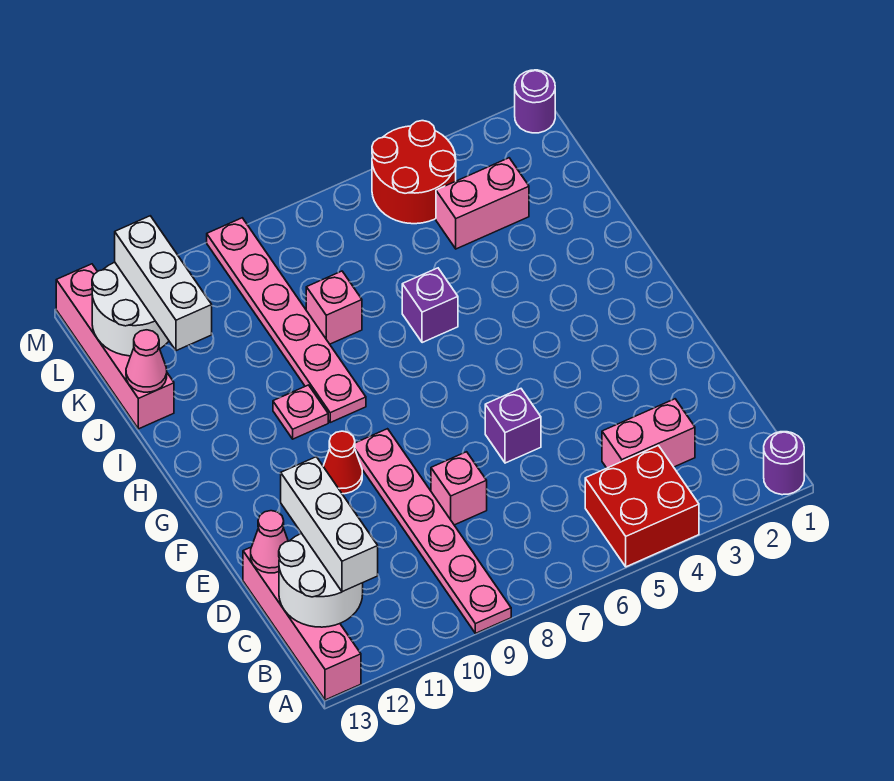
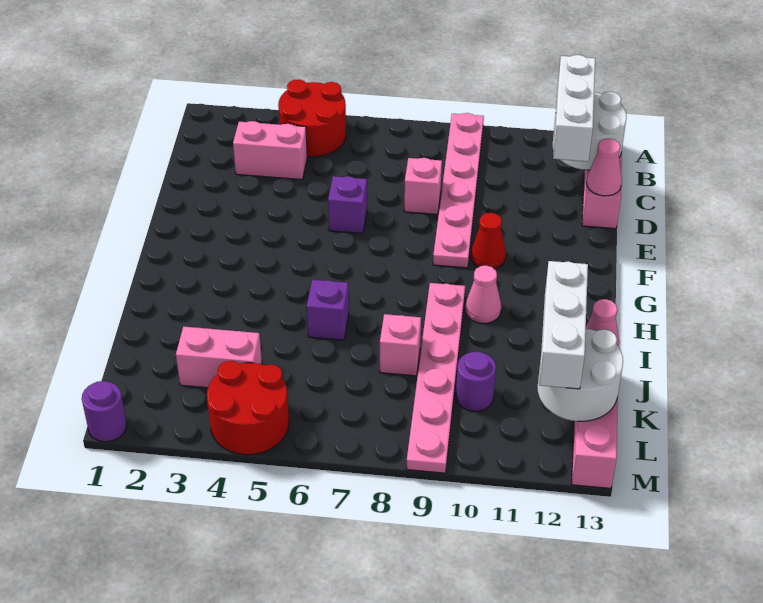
purple round brick A1 level 1 -> purple round brick K10 level 1
red brick A4:B5 level 1 -> red round brick A4:B5 level 1
pink plate H10 level 1 -> pink cone H10 level 1

